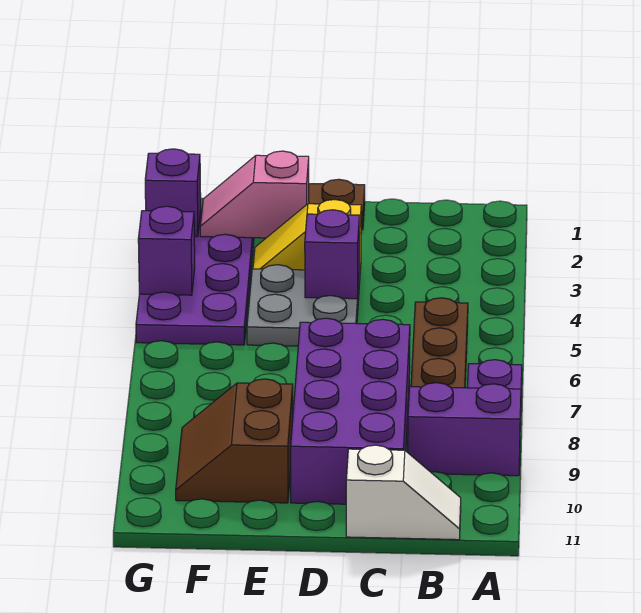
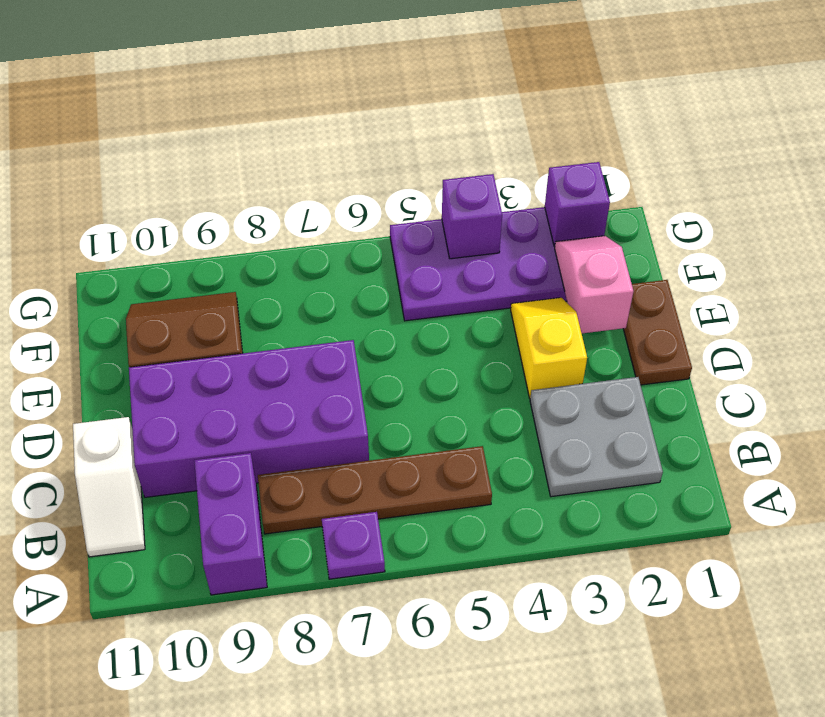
grey plate D4:E5 level 1 -> grey plate B2:C3 level 1
purple brick D4 level 2 -> none

